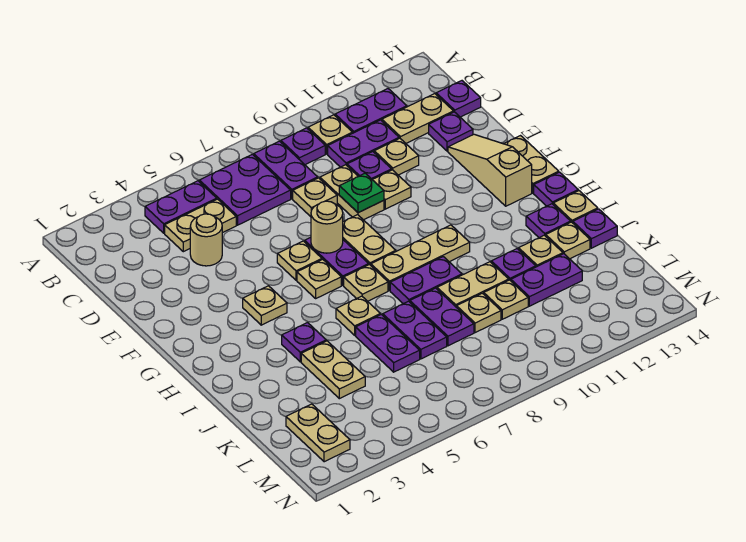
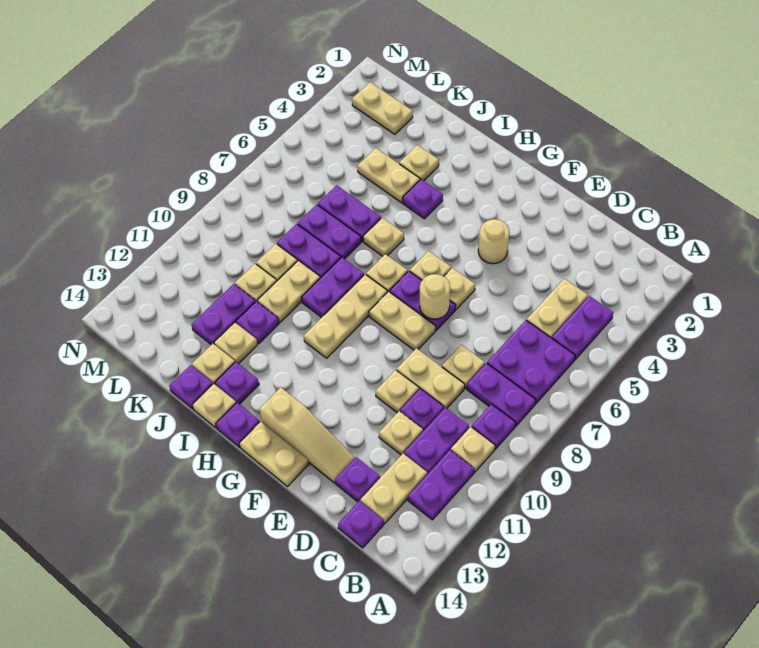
tan round brick D4 level 1 -> tan round brick F4 level 1
green plate E9 level 2 -> none
tan plate G4 level 1 -> tan plate J3 level 1

